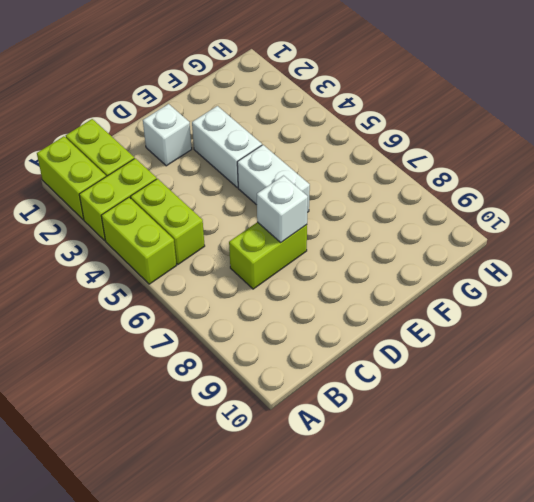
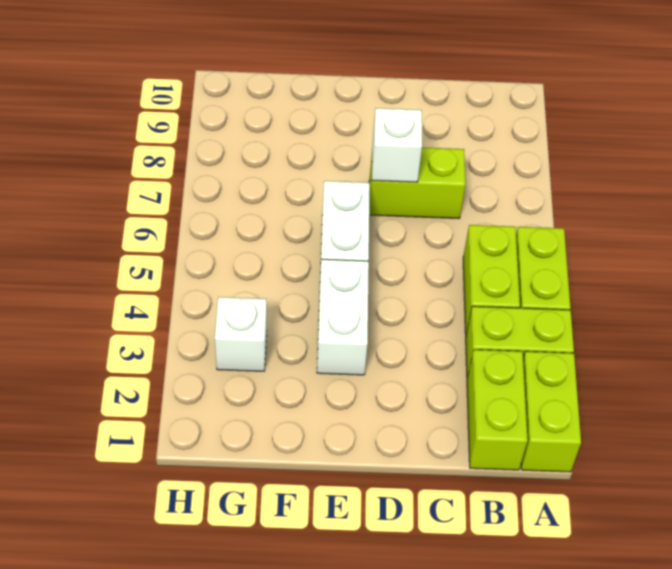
white brick D2 level 1 -> white brick G3 level 1

